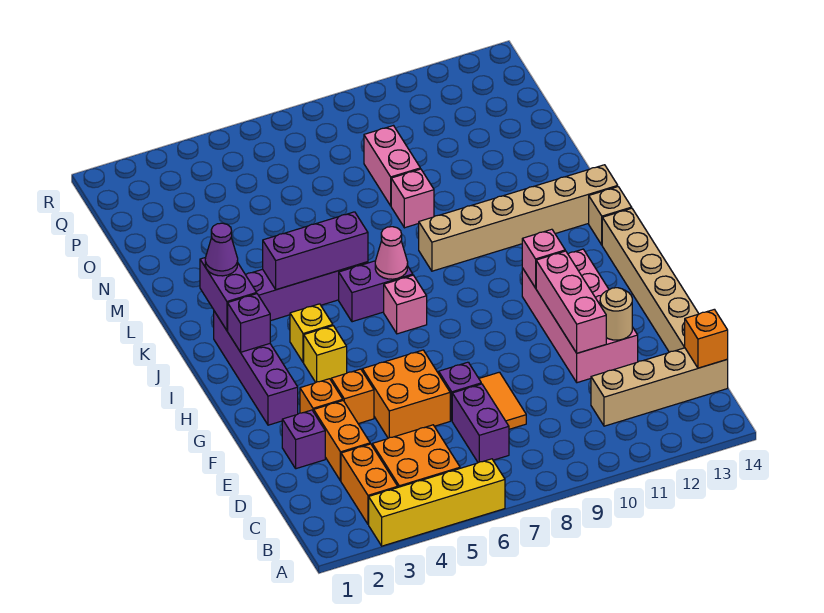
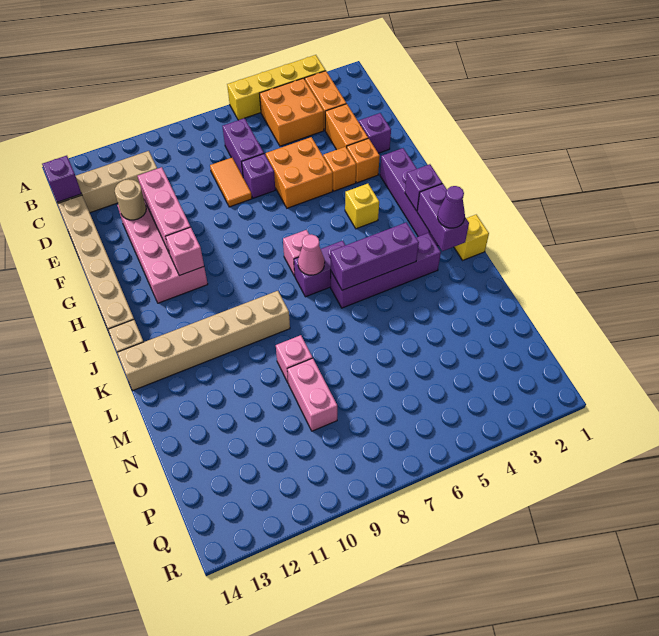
orange brick C14 level 2 -> purple brick C14 level 2
yellow brick I4 level 1 -> yellow brick K1 level 1

